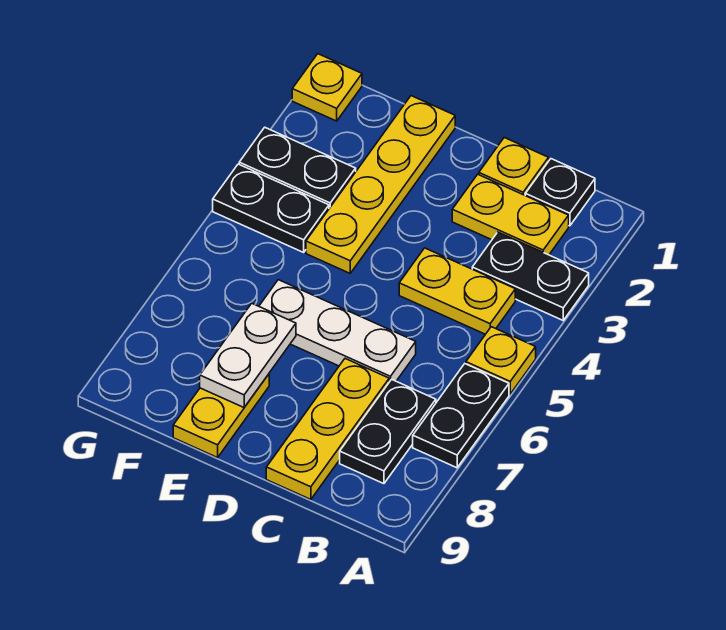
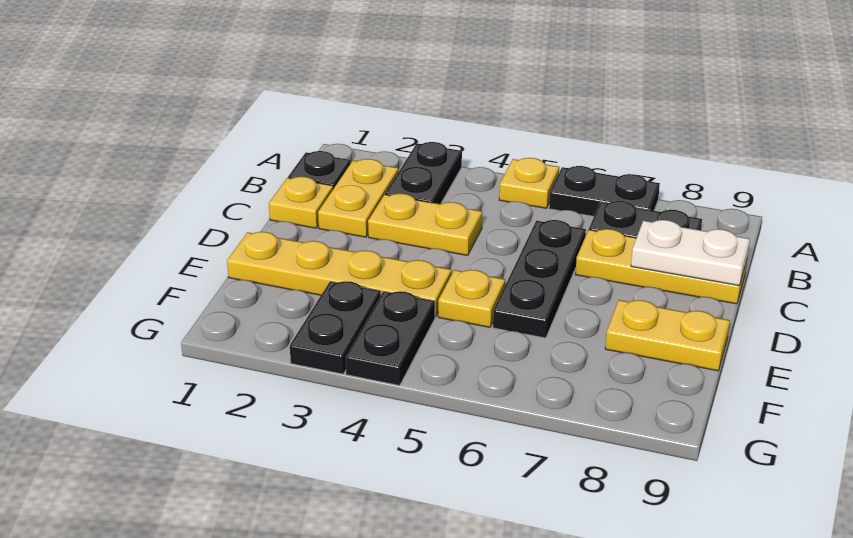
yellow plate B4:C4 level 1 -> yellow plate C3:C4 level 1
white plate C6:E6 level 1 -> black plate C6:E6 level 1
white plate E7:E8 level 2 -> white plate C8:C9 level 2
yellow plate G1 level 1 -> yellow plate E5 level 1

